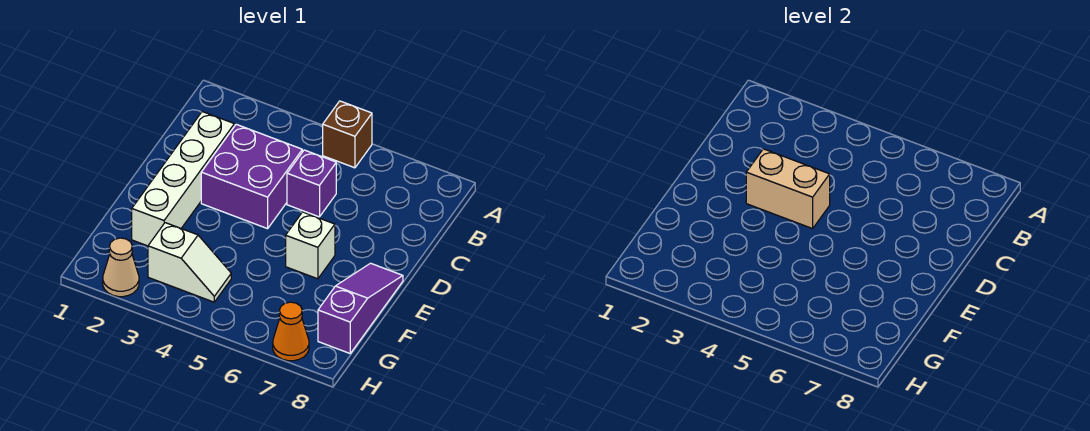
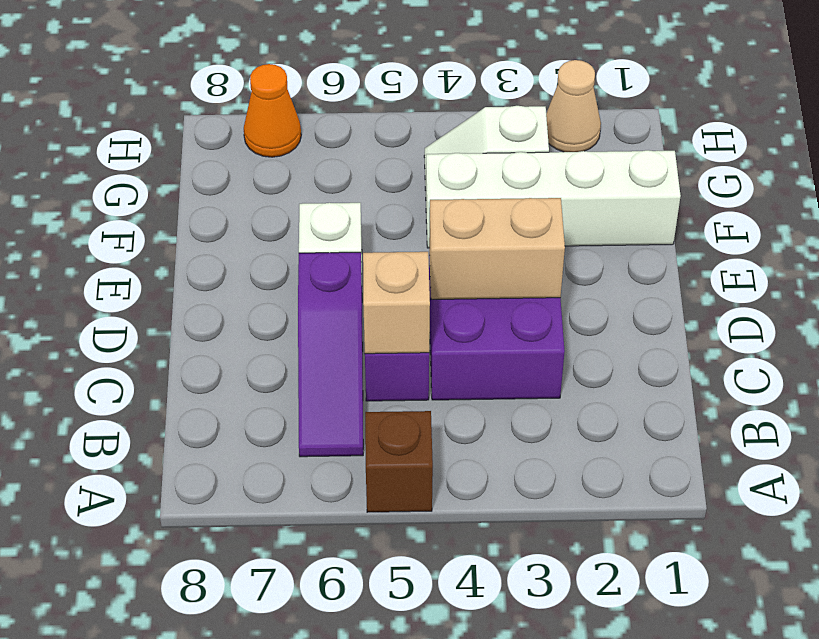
white brick C2:F2 level 1 -> white brick F1:F4 level 1
none -> tan brick C5 level 2
purple slope E8:G8 level 1 top G -> purple slope B6:D6 level 1 top D

